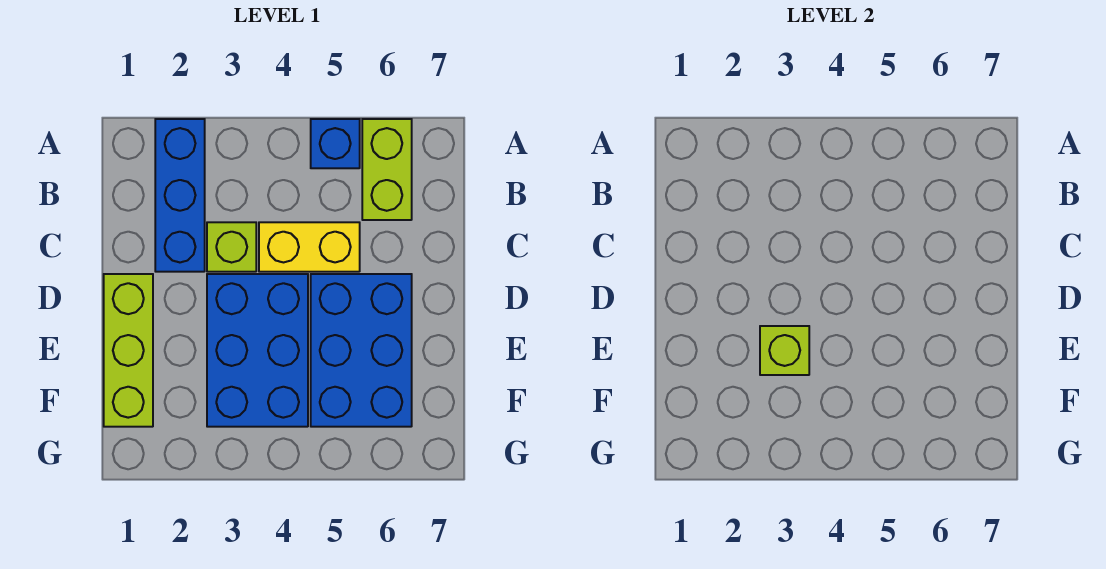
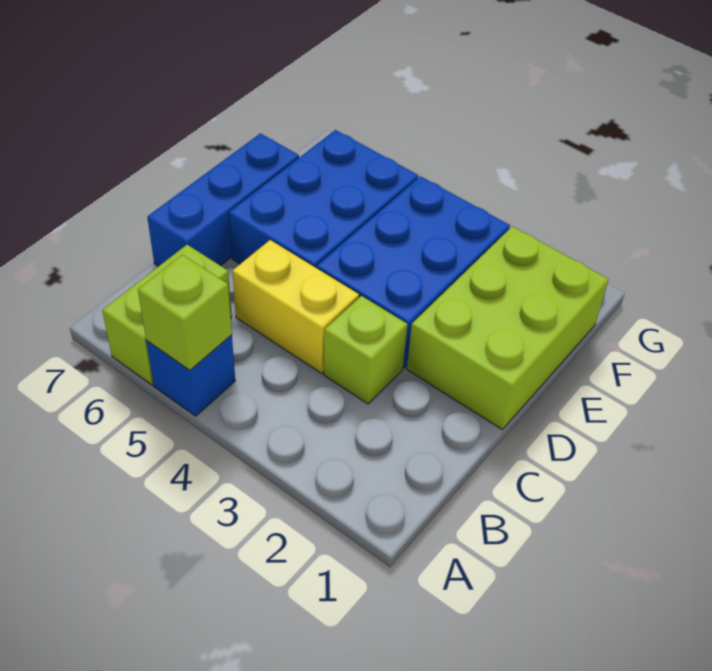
blue brick A2:C2 level 1 -> blue brick C7:E7 level 1
lime brick D1:F1 level 1 -> lime brick D1:F2 level 1
lime brick E3 level 2 -> lime brick A5 level 2

